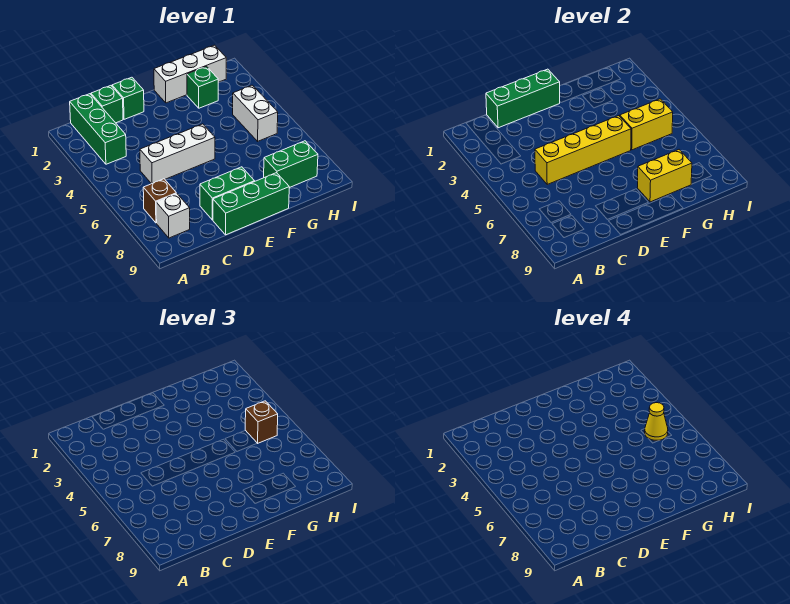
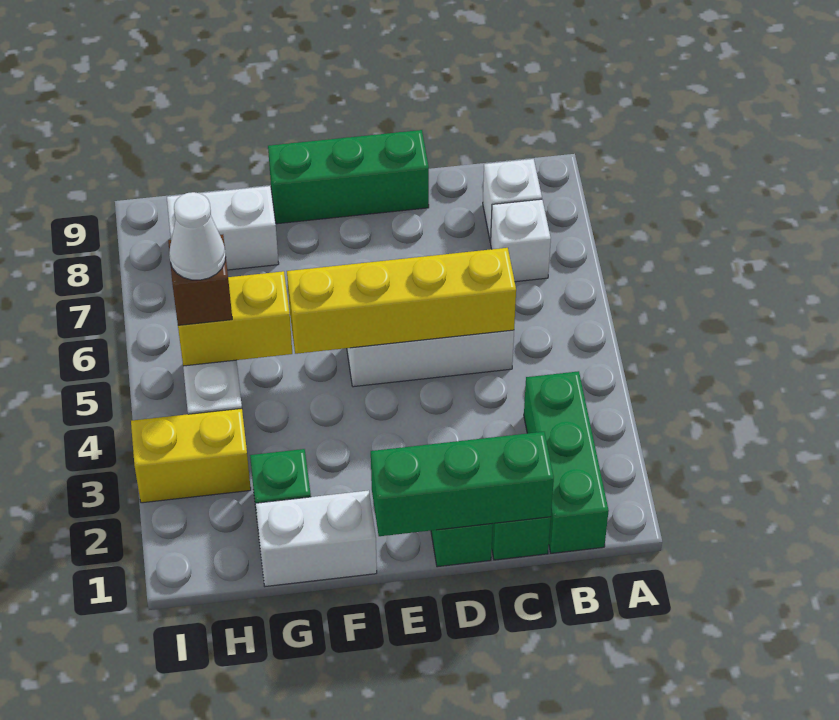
brown brick B7 level 1 -> white brick B7 level 1
green brick D8:E8 level 1 -> none
white brick F1:H1 level 1 -> white brick F1:G1 level 1
yellow brick F8:G8 level 2 -> yellow brick H3:I3 level 1
green brick G8:H8 level 1 -> white brick G8:H8 level 1
yellow cone H5 level 4 -> white cone H5 level 4

